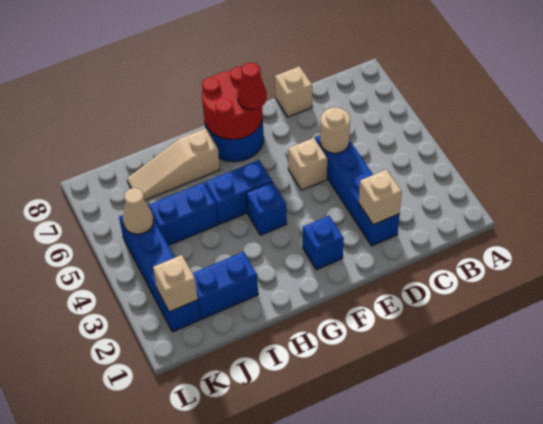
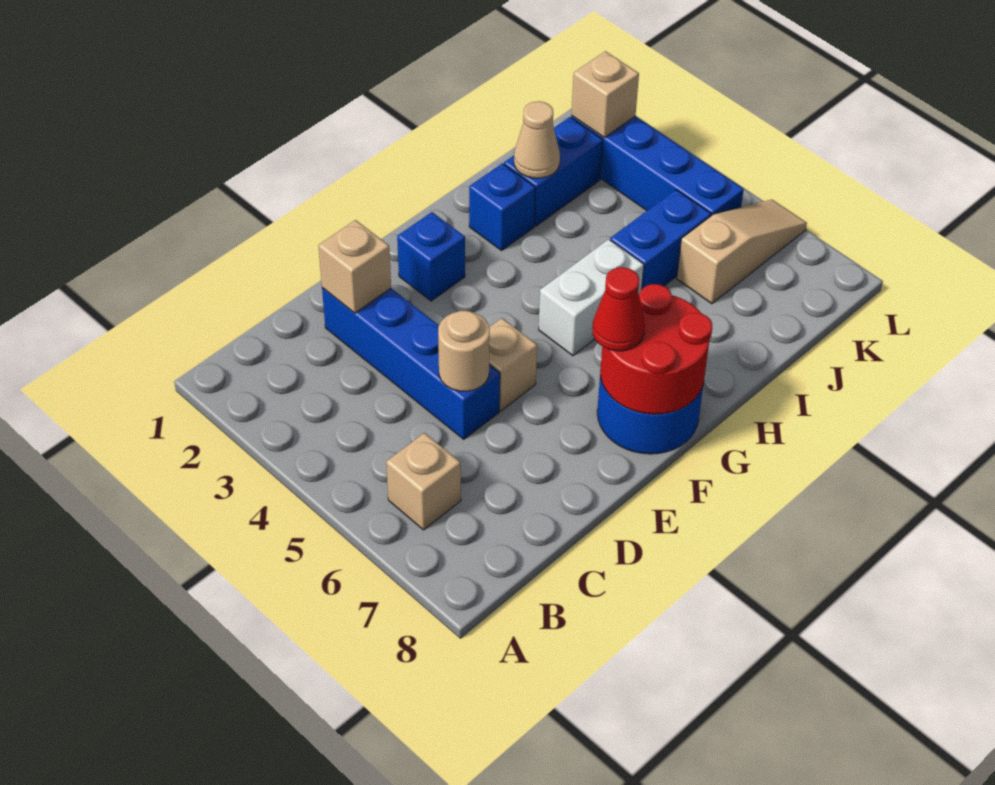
tan brick D8 level 1 -> tan brick B6 level 1
blue brick G4 level 1 -> blue brick H2 level 1
blue brick G5:H5 level 1 -> white brick G5:H5 level 1
tan slope H7:J7 level 1 top H -> tan slope J6:L6 level 1 top J
tan cone K5 level 2 -> tan cone I2 level 2

